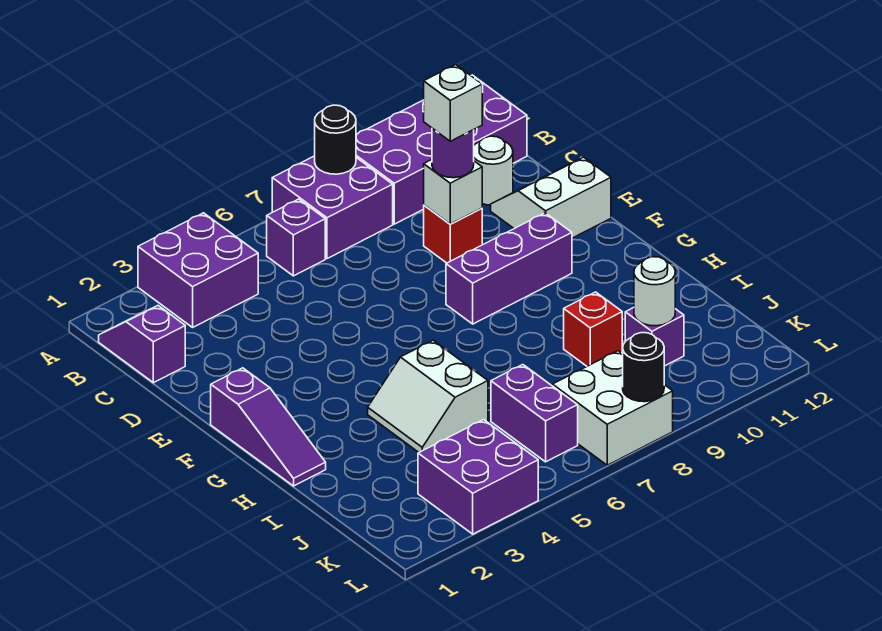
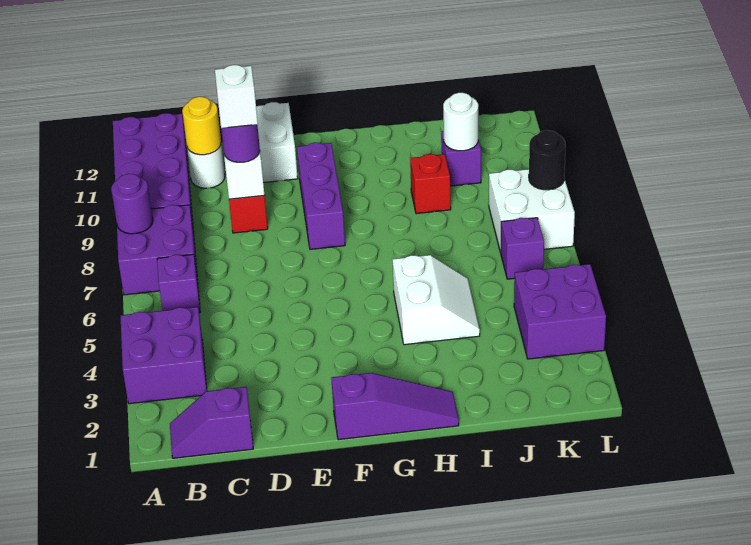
black round brick A8 level 2 -> purple round brick A8 level 2
none -> yellow round brick C11 level 2
white slope H4:I5 level 1 top 5 -> white slope H4:I5 level 1 top H
purple brick J6:K6 level 1 -> purple brick K6 level 1

